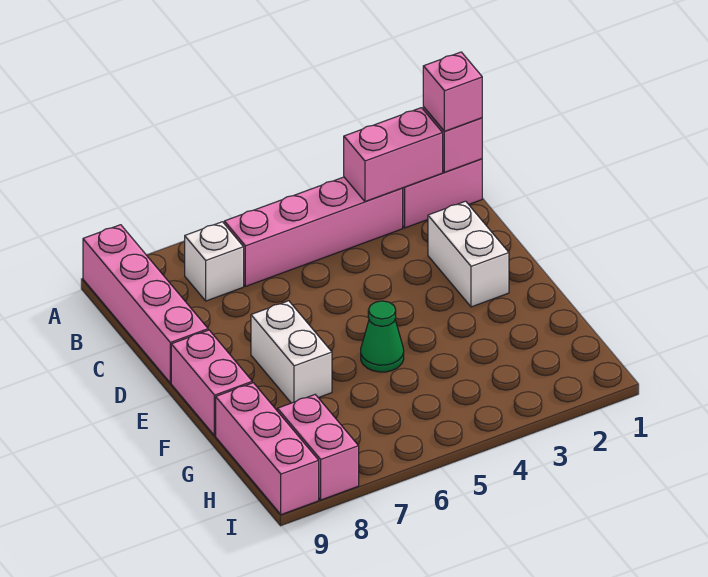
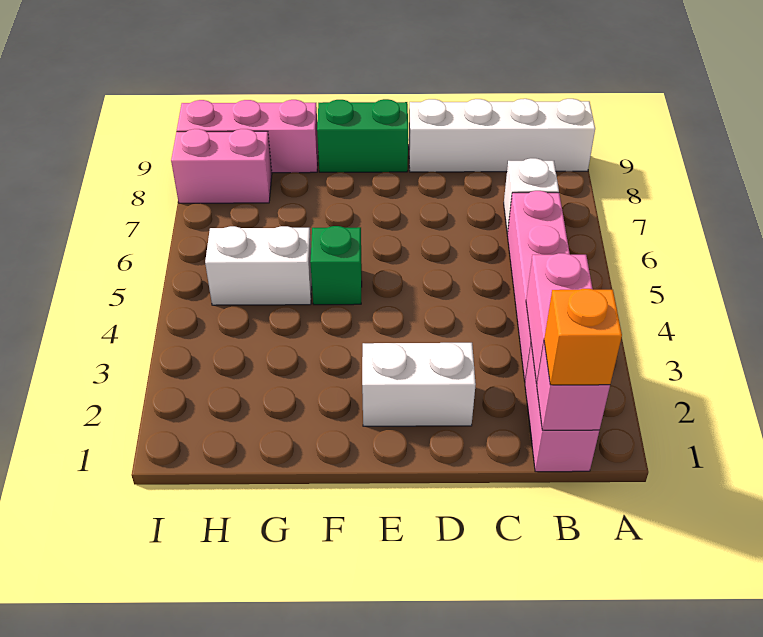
pink brick A9:D9 level 1 -> white brick A9:D9 level 1
pink brick B1 level 3 -> orange brick B1 level 3
white brick E7:F7 level 1 -> white brick G5:H5 level 1
pink brick E9:F9 level 1 -> green brick E9:F9 level 1
green cone F5 level 1 -> green brick F5 level 1

